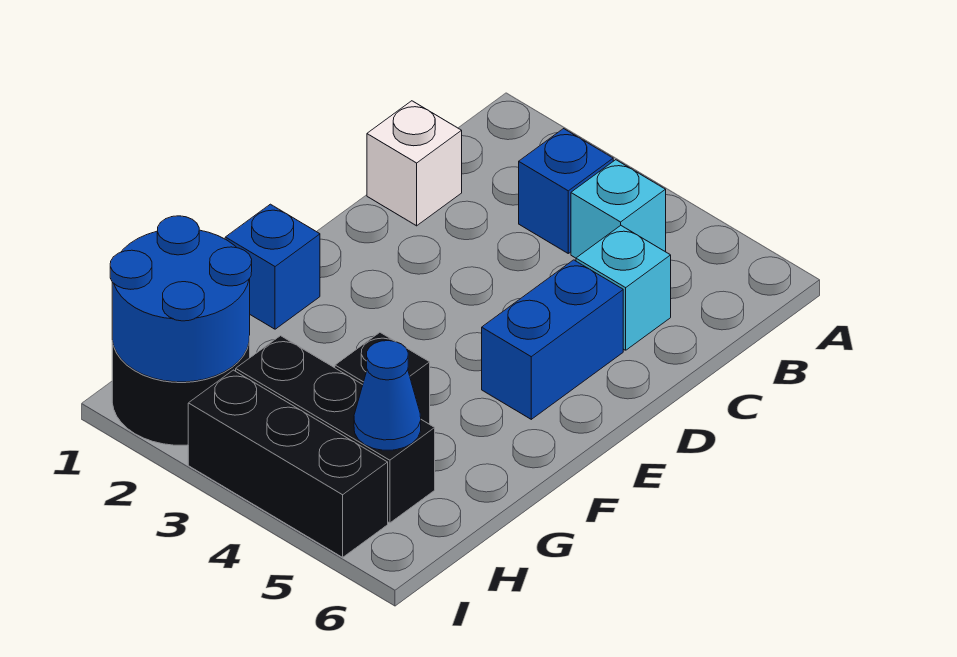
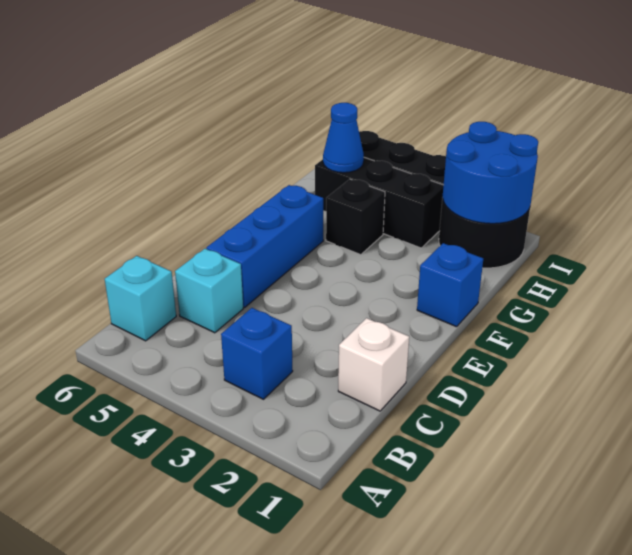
cyan brick B4 level 1 -> cyan brick B6 level 1
blue brick D5:E5 level 1 -> blue brick D5:F5 level 1

